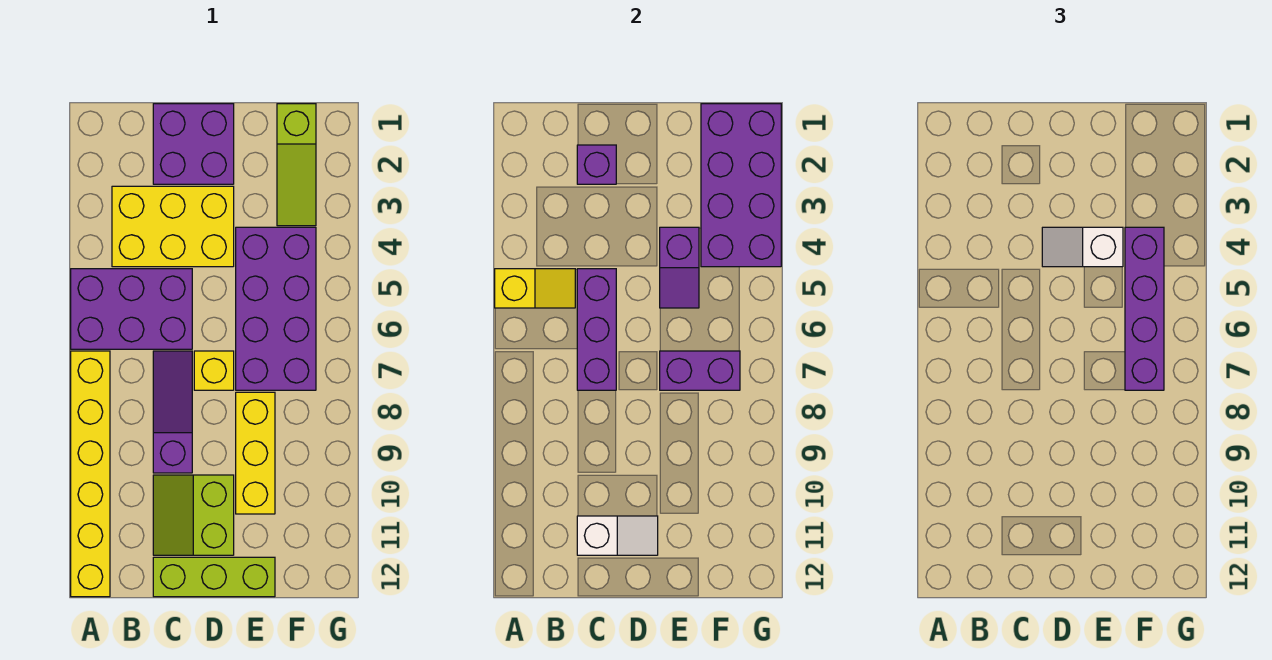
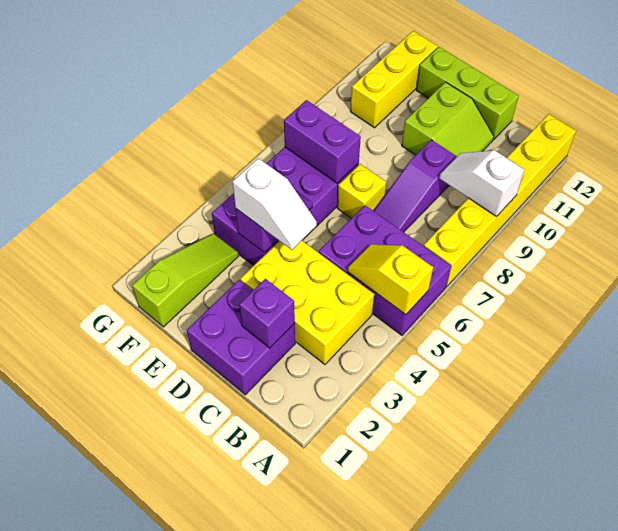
purple brick C5:C7 level 2 -> none
white slope C11:D11 level 2 top C -> white slope A9:B9 level 2 top A
yellow brick E8:E10 level 1 -> yellow brick F10:F12 level 1
purple brick F1:G4 level 2 -> none
purple brick F4:F7 level 3 -> none

